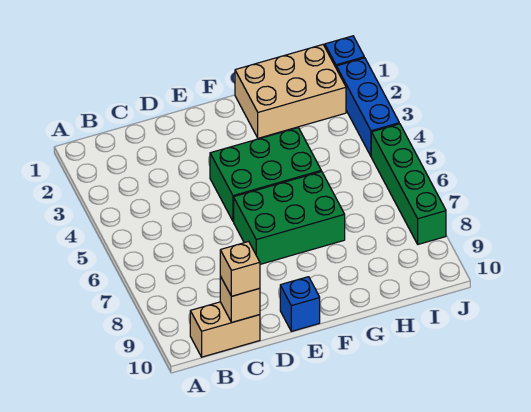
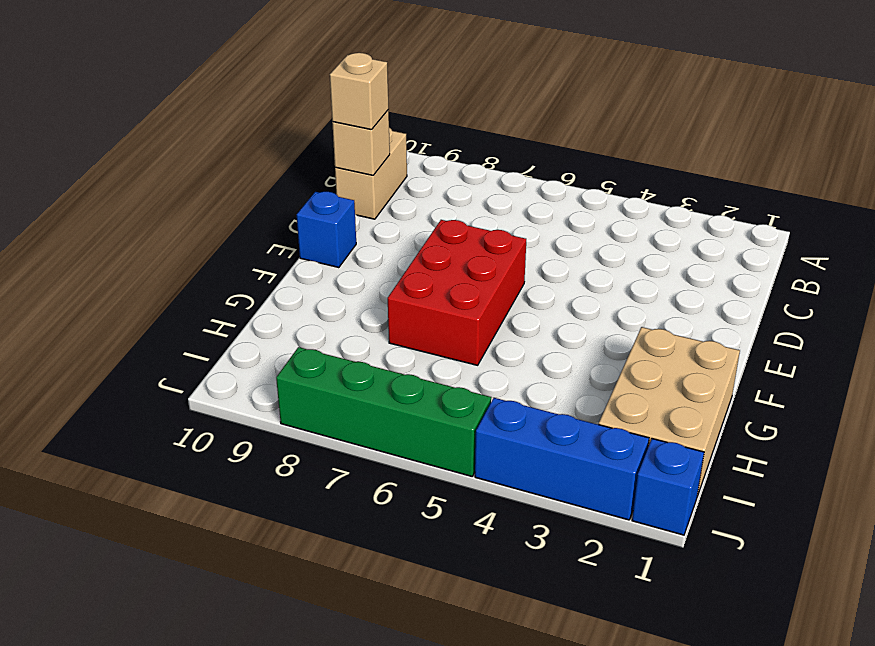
green brick E4:G5 level 1 -> none
green brick E6:G7 level 1 -> red brick E6:G7 level 1

